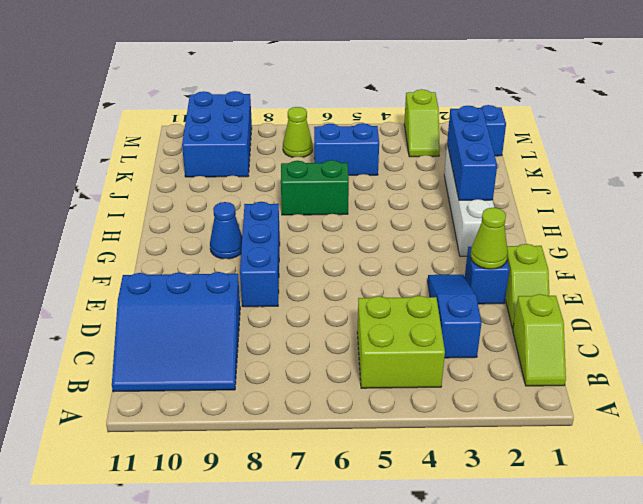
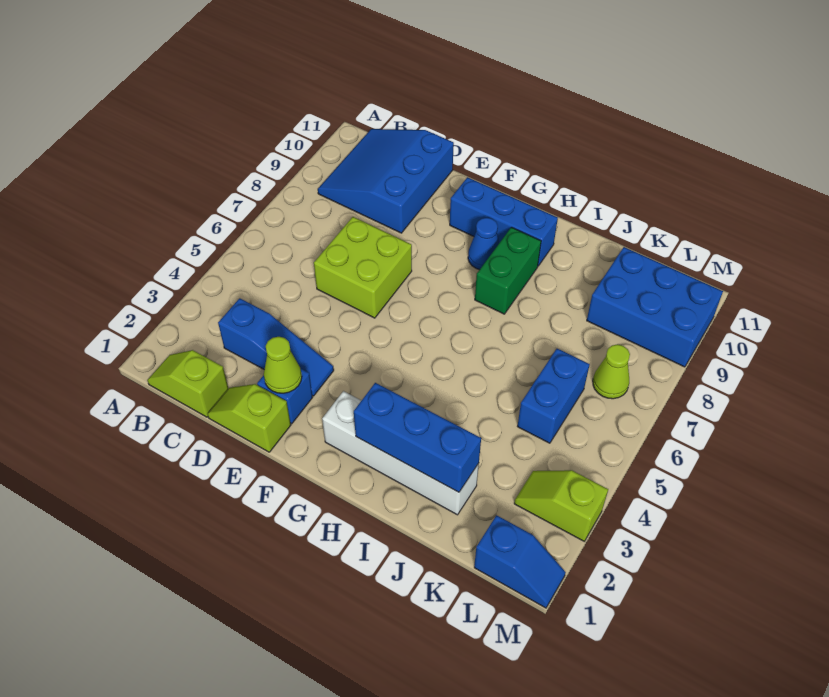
lime brick B4:C5 level 1 -> lime brick D6:E7 level 1
blue brick E8:G8 level 1 -> blue brick F10:H10 level 1
green brick I6:I7 level 1 -> green brick H8:H9 level 1

